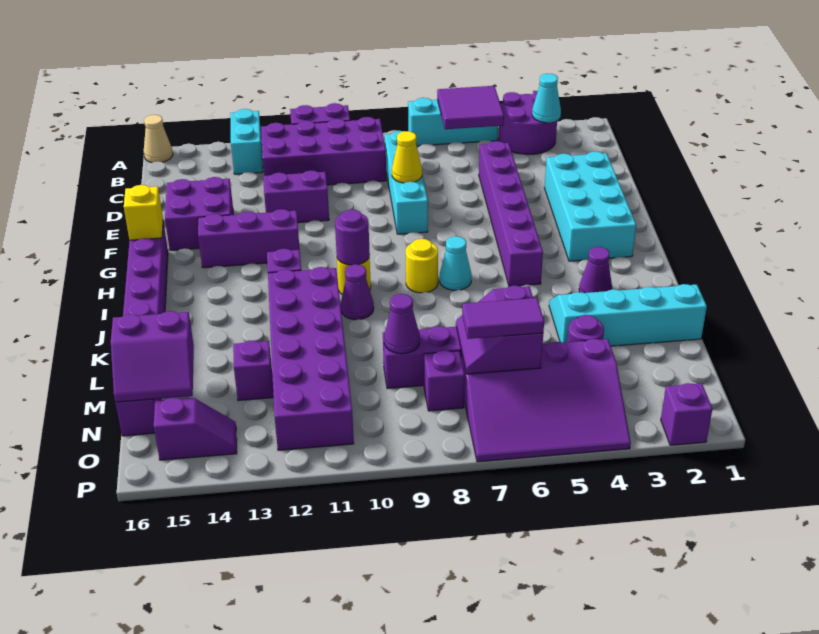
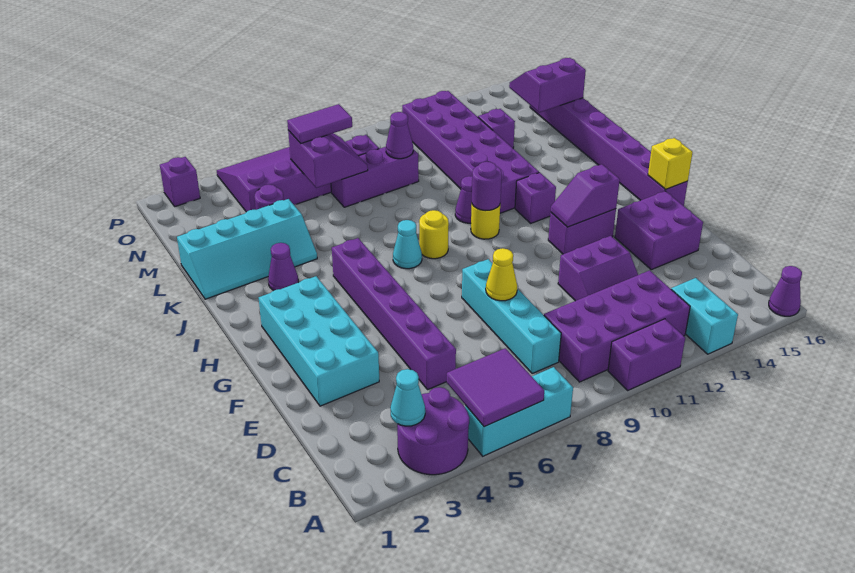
tan cone A16 level 1 -> purple cone A16 level 1
purple brick G12:G14 level 1 -> purple brick G12:G13 level 1
purple slope O14:O15 level 1 top 15 -> purple slope G12:G13 level 2 top 13

